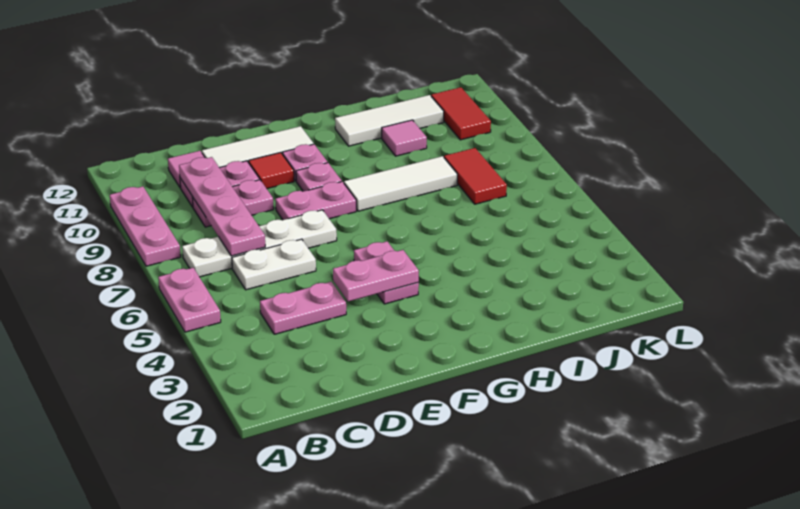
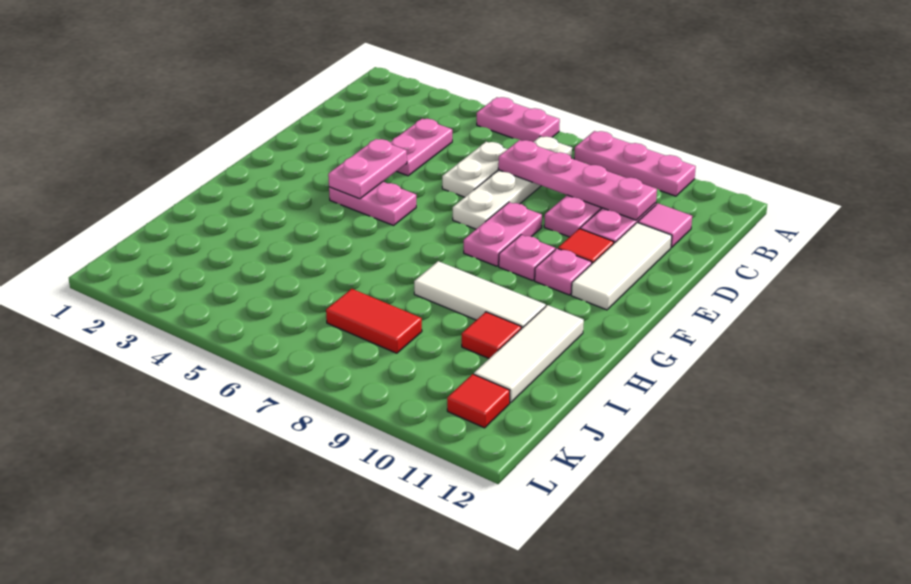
white tile G8:I8 level 1 -> white tile H8:H10 level 1
pink tile I10 level 1 -> red tile I10 level 1
red tile K10:K11 level 1 -> red tile K11 level 1

